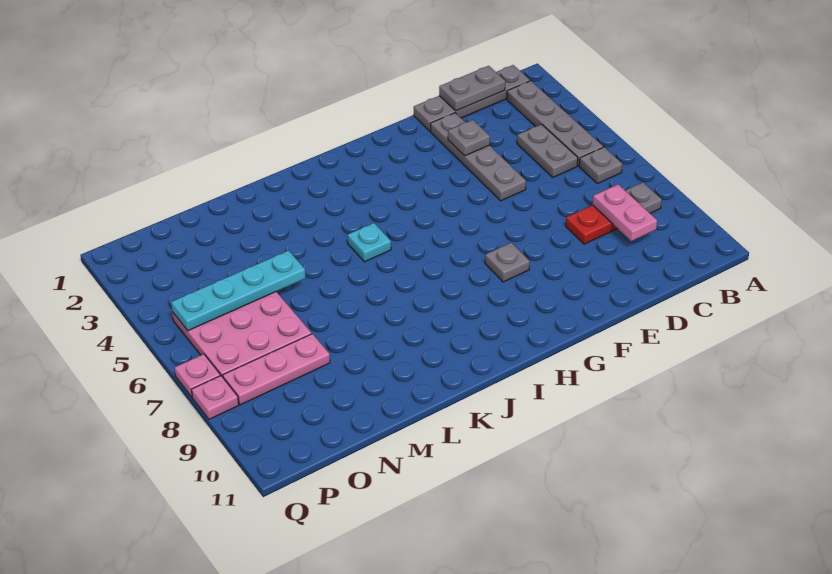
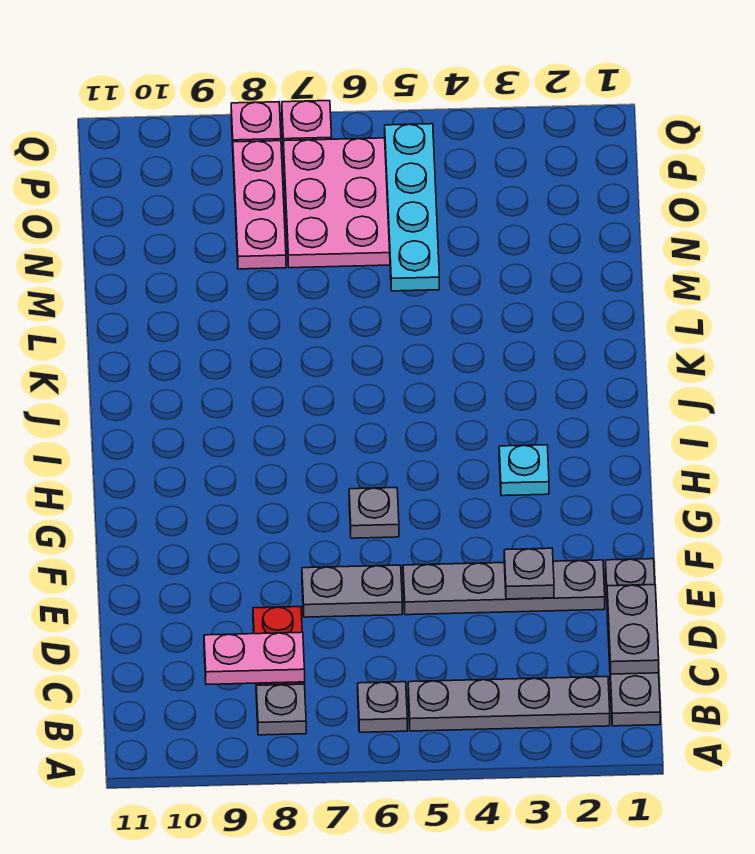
grey plate C4:C5 level 1 -> grey plate E6:E7 level 1
grey plate G8 level 1 -> grey plate G6 level 1
cyan plate J5 level 1 -> cyan plate H3 level 1

